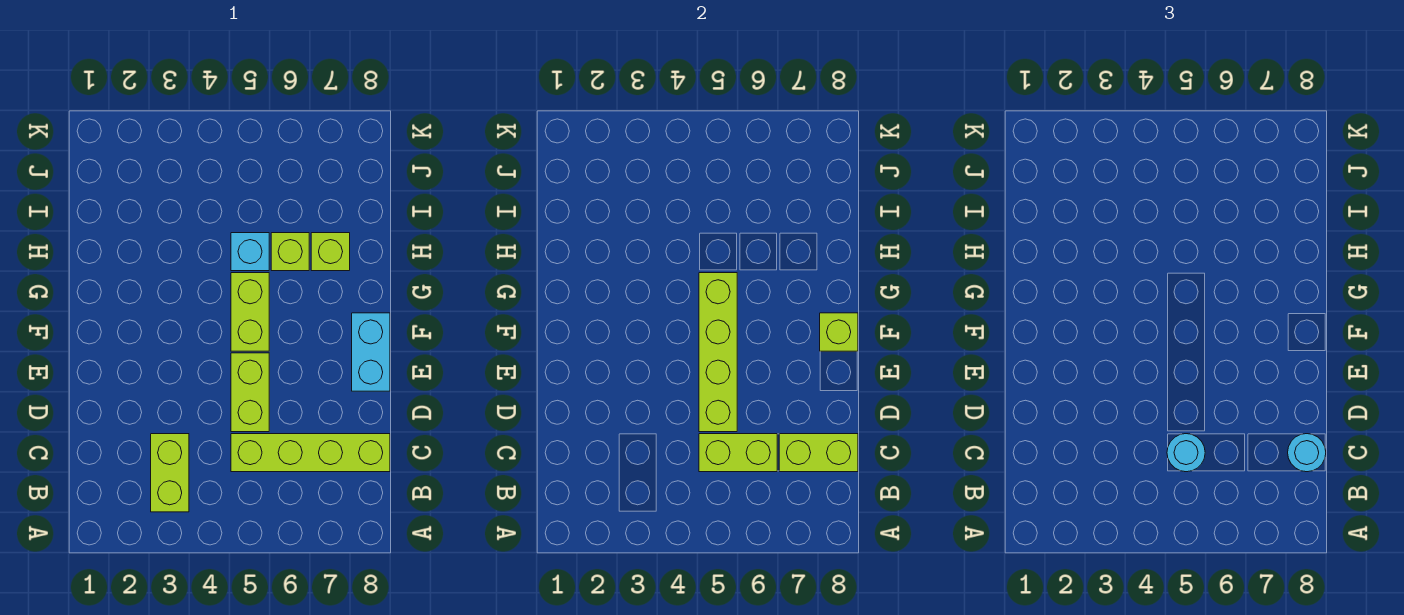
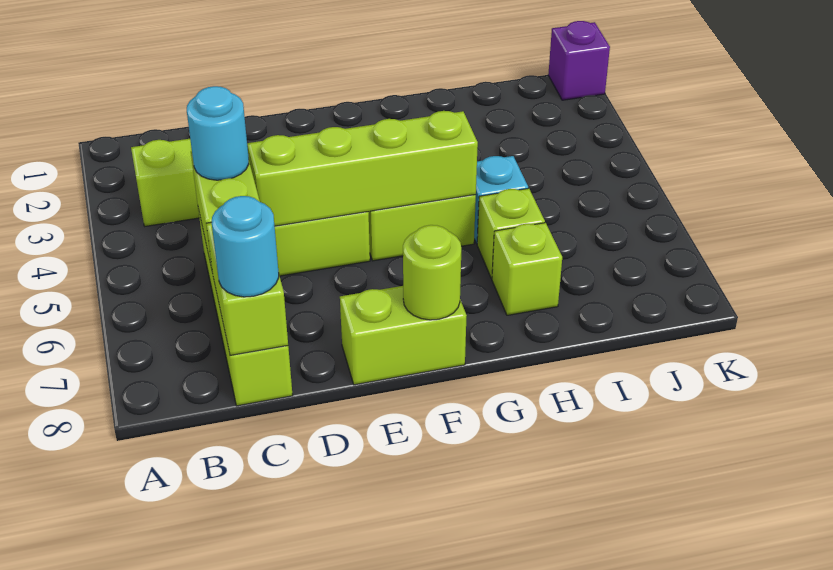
cyan brick E8:F8 level 1 -> lime brick E8:F8 level 1
lime brick F8 level 2 -> lime round brick F8 level 2
none -> purple brick K1 level 1

